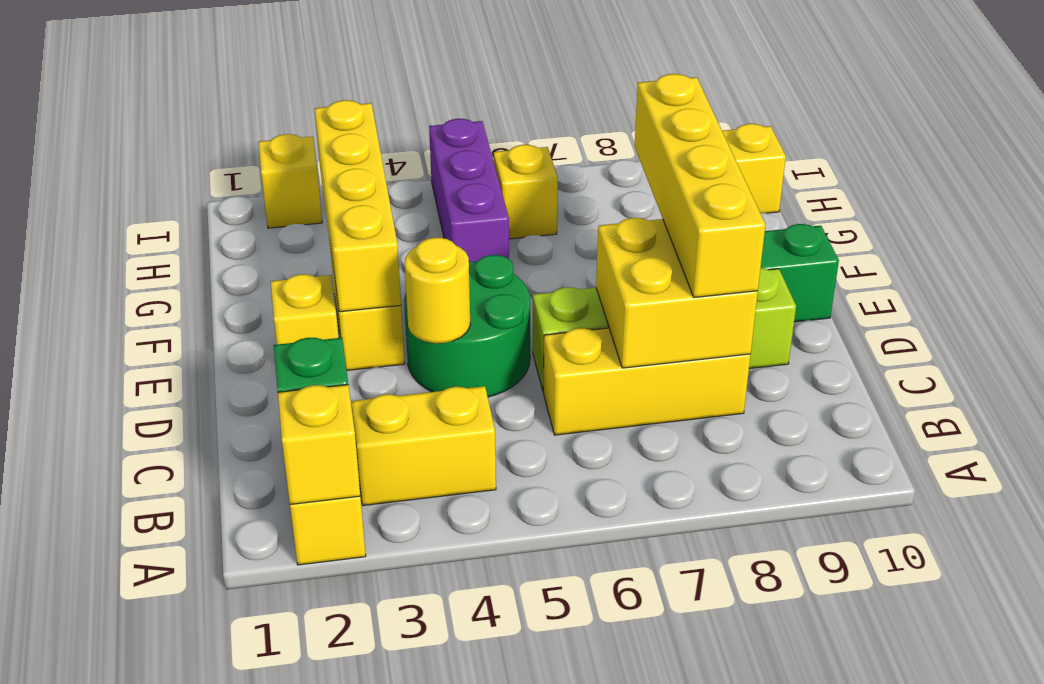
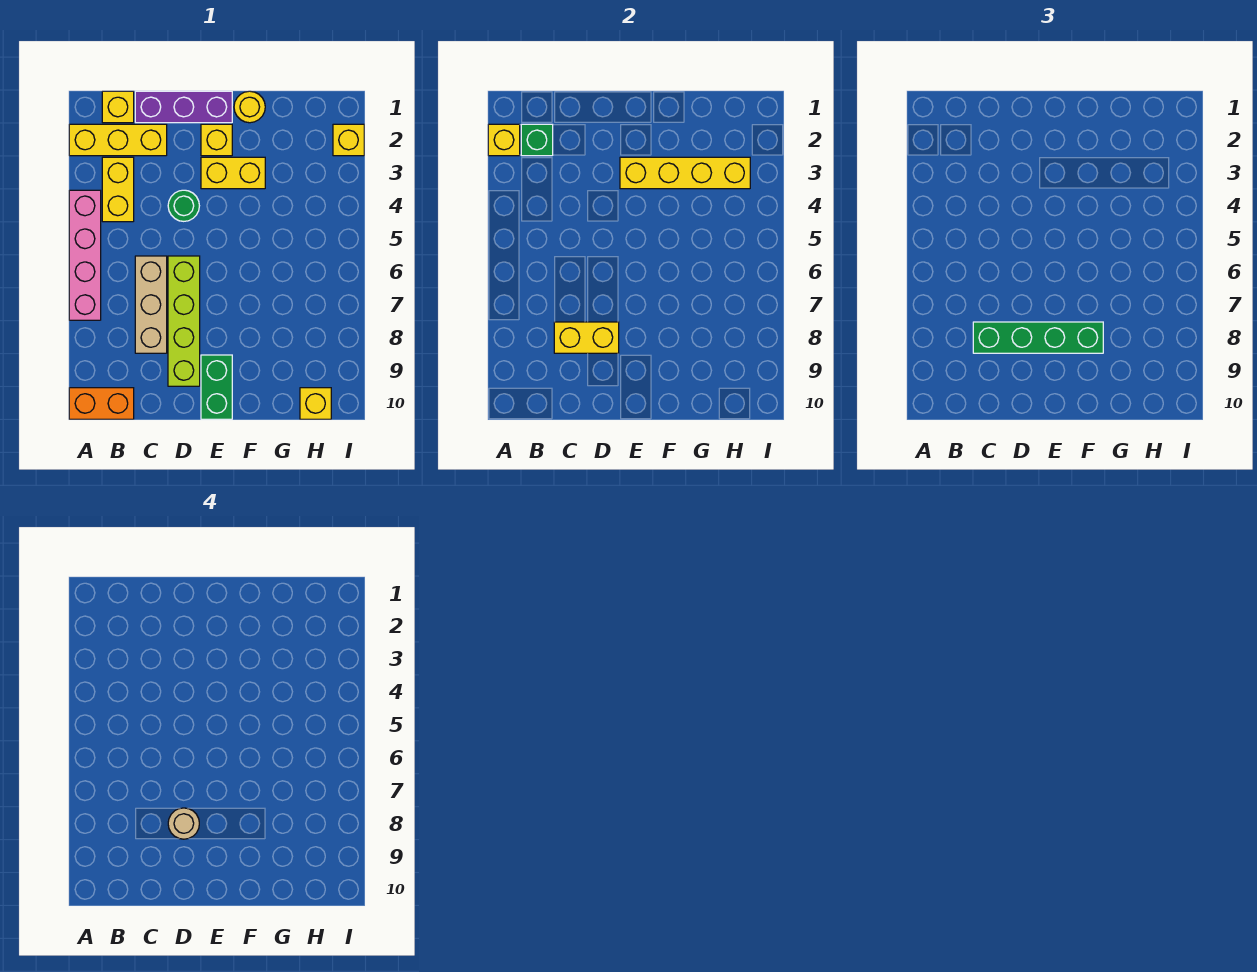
none -> pink brick A4:A7 level 1
none -> orange brick A10:B10 level 1
yellow brick C6:C8 level 1 -> tan brick C6:C8 level 1
yellow brick C7:D8 level 2 -> yellow brick C8:D8 level 2
yellow brick C8:F8 level 3 -> green brick C8:F8 level 3
green round brick D4:E5 level 1 -> green round brick D4 level 1
yellow round brick D4 level 2 -> yellow round brick F1 level 1
none -> tan round brick D8 level 4
purple brick G5:I5 level 1 -> purple brick C1:E1 level 1
yellow brick H6 level 1 -> yellow brick B1 level 1

